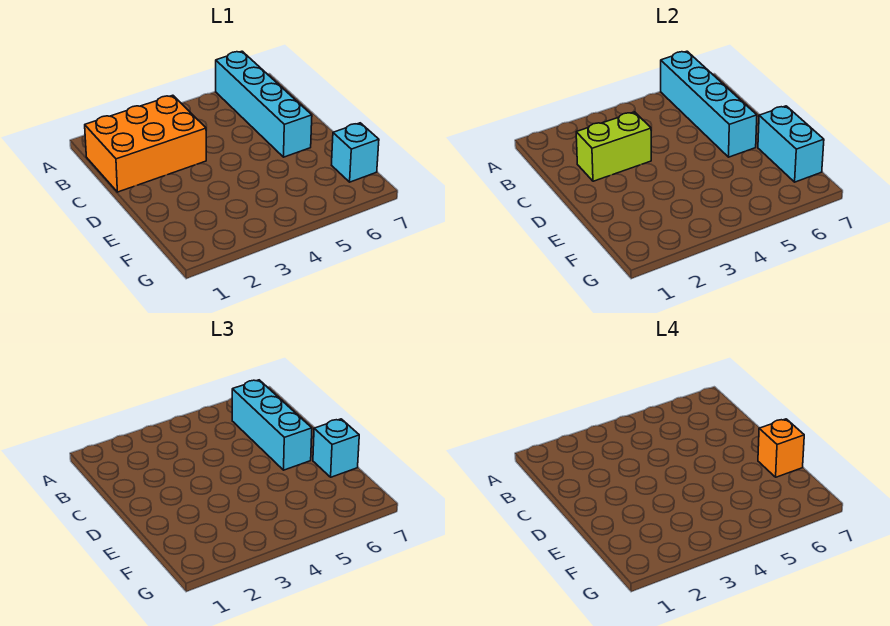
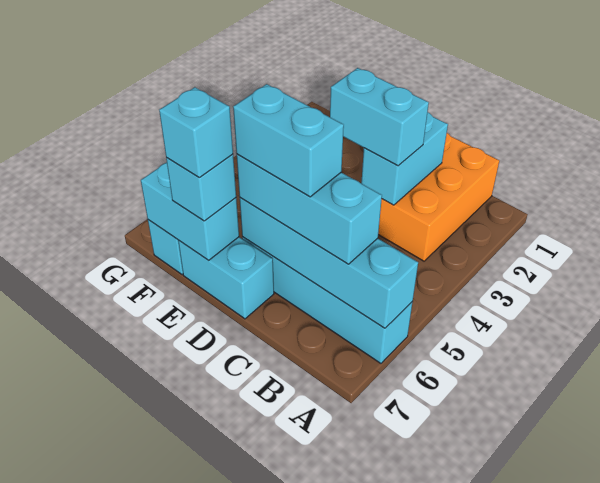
lime brick C2:C3 level 2 -> cyan brick C2:C3 level 2
none -> cyan brick C3:D3 level 3
none -> cyan brick C6:D6 level 4
none -> cyan brick D7:E7 level 1
orange brick E7 level 4 -> cyan brick E7 level 4

